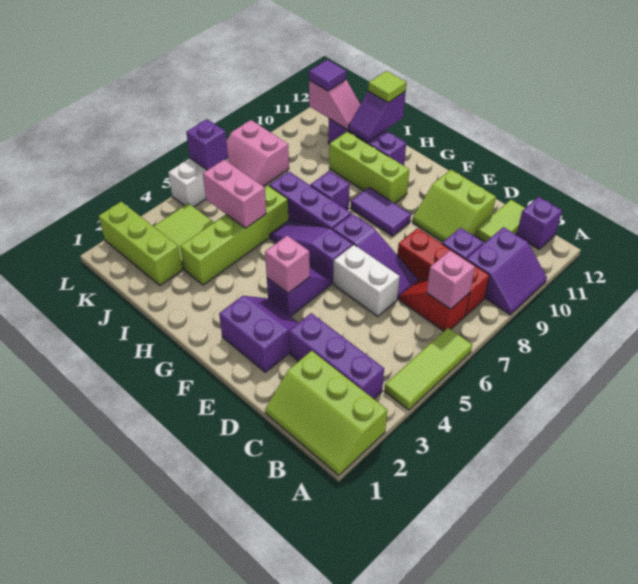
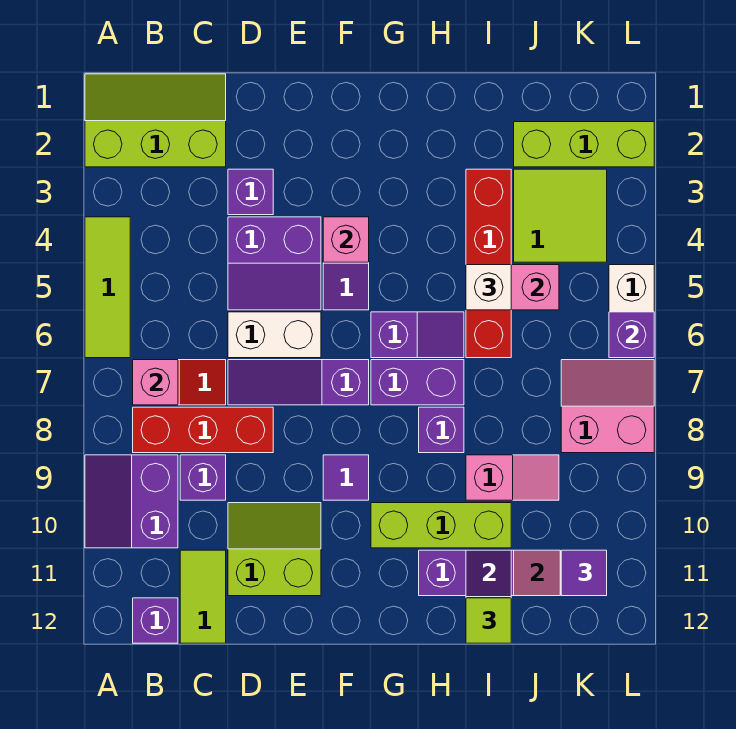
purple brick B3:D3 level 1 -> purple brick D3 level 1
purple slope E2:F3 level 1 top 2 -> purple slope D4:E5 level 1 top 4
purple slope F6:H6 level 1 top F -> purple slope G6:H6 level 1 top G
purple tile F9:G9 level 1 -> purple tile F9 level 1
purple brick G7:I7 level 1 -> purple brick G7:H7 level 1
lime brick I3:I6 level 1 -> red brick I3:I6 level 1
none -> white brick I5 level 3
none -> pink slope I9:J9 level 1 top I

